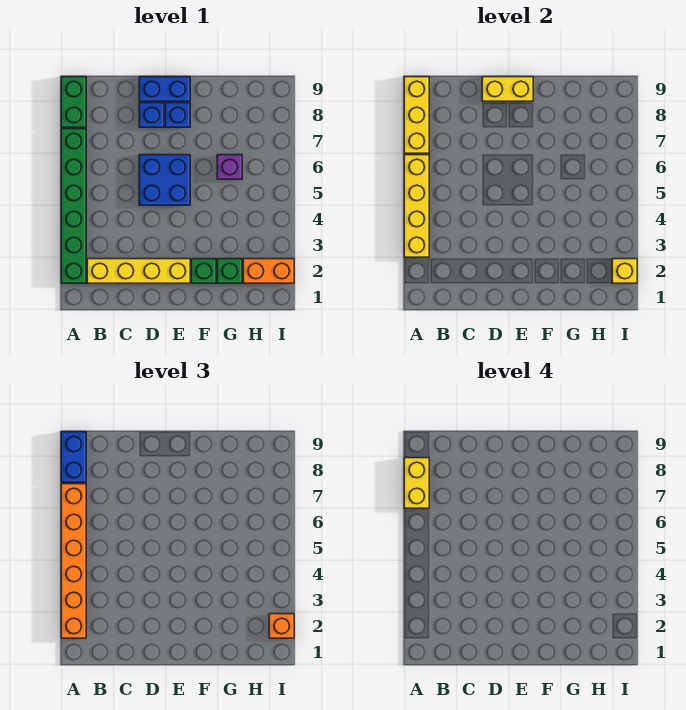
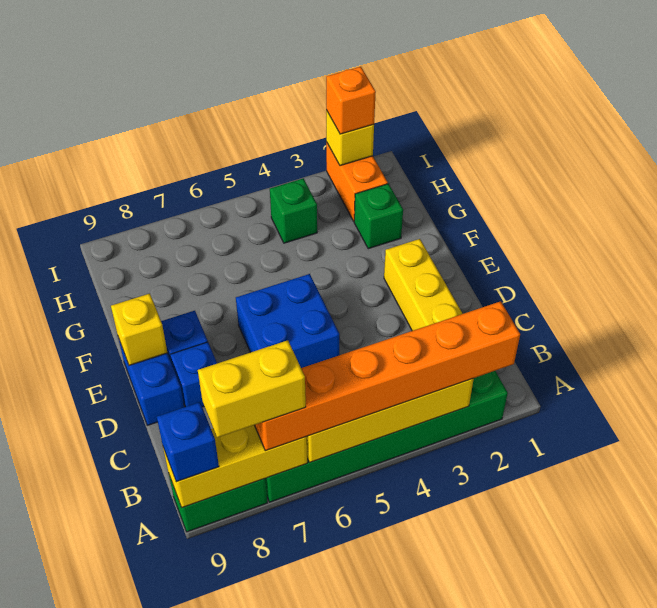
blue brick A8:A9 level 3 -> blue brick A9 level 3
yellow brick D9:E9 level 2 -> yellow brick E9 level 2
green brick F2 level 1 -> green brick H4 level 1
purple brick G6 level 1 -> none

